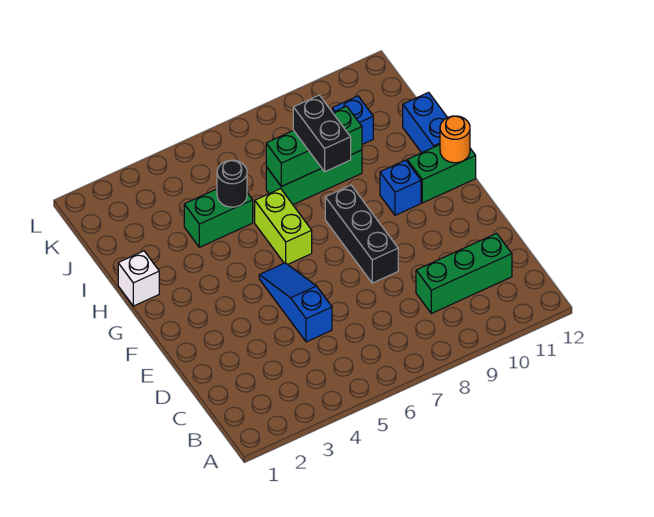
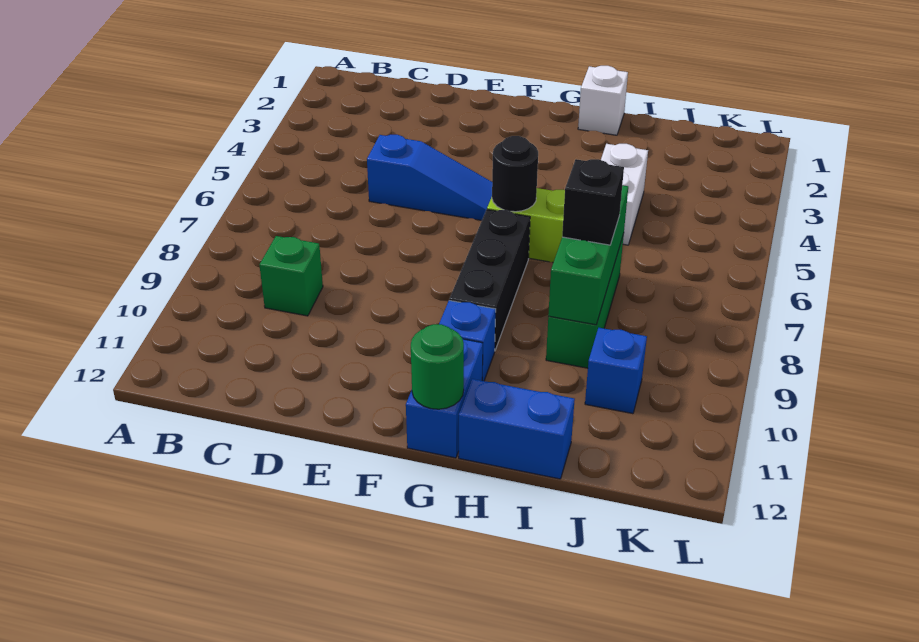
green brick C9:C11 level 1 -> green brick C9 level 1
black brick E8:G8 level 1 -> black brick G7:G9 level 1
green brick G11:G12 level 1 -> blue brick G11:G12 level 1
orange round brick G12 level 2 -> green round brick G12 level 2
black brick H8:I8 level 3 -> black brick I8 level 3
green brick I4:I5 level 1 -> white brick I4:I5 level 1
black round brick I5 level 2 -> black round brick G6 level 2

